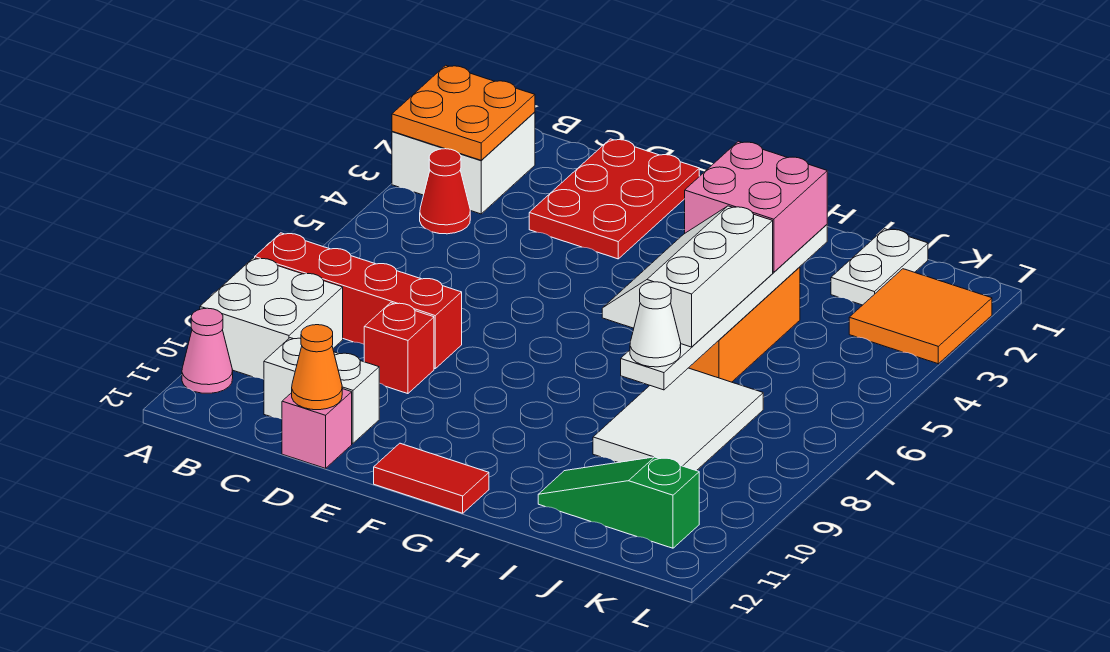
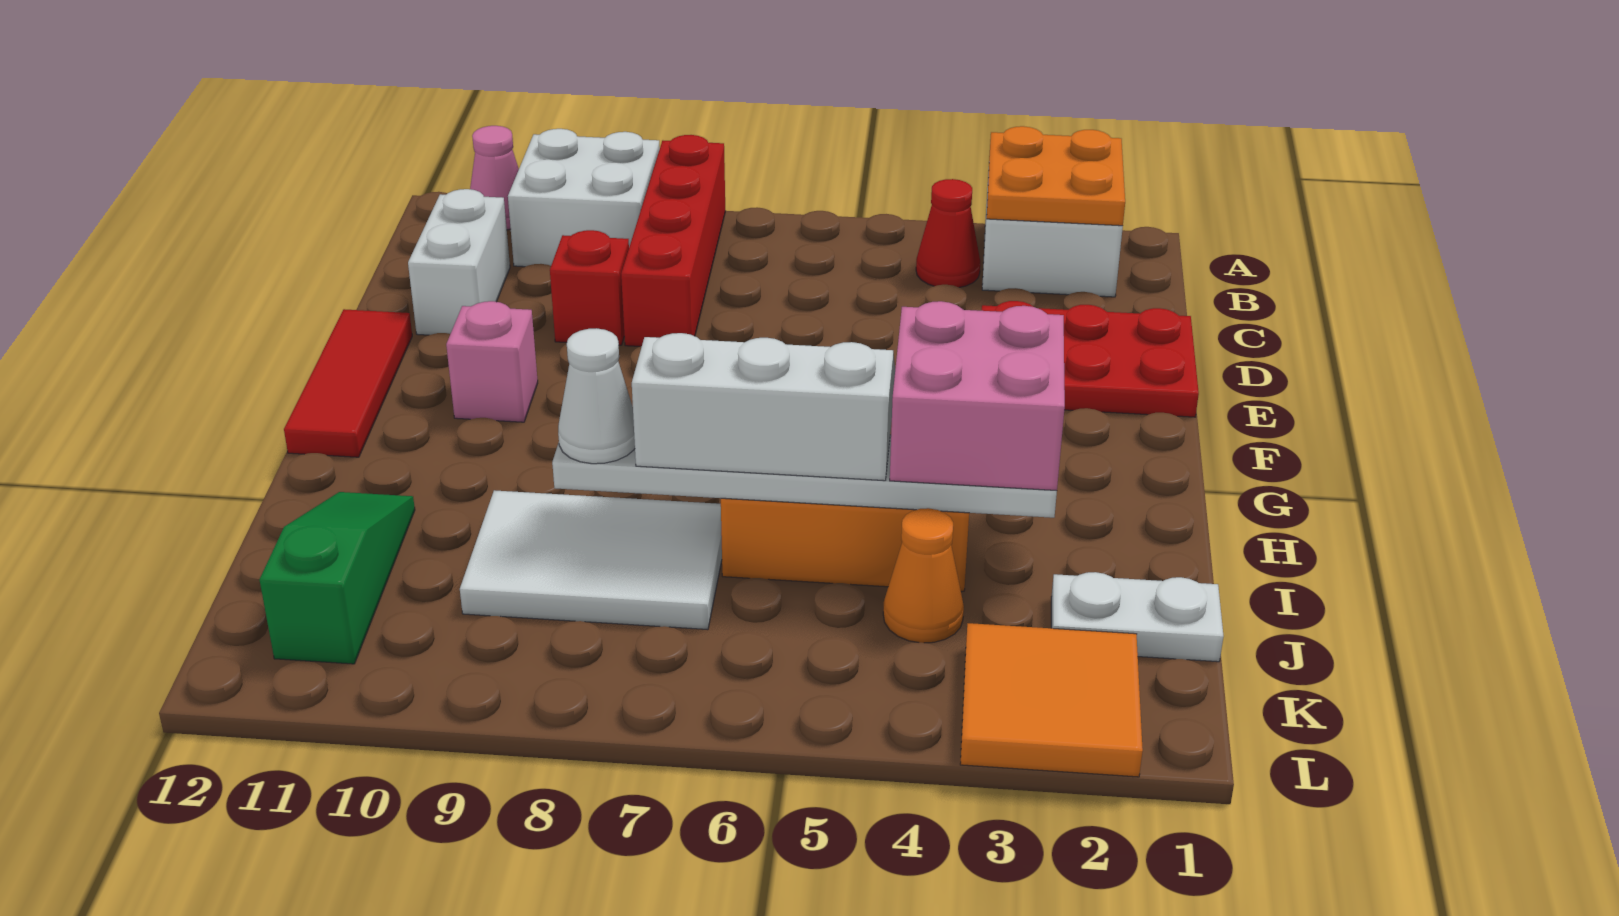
pink brick D12 level 1 -> pink brick F10 level 1
orange cone D12 level 2 -> orange cone J4 level 1
red tile F12:G12 level 1 -> red tile E12:G12 level 1

